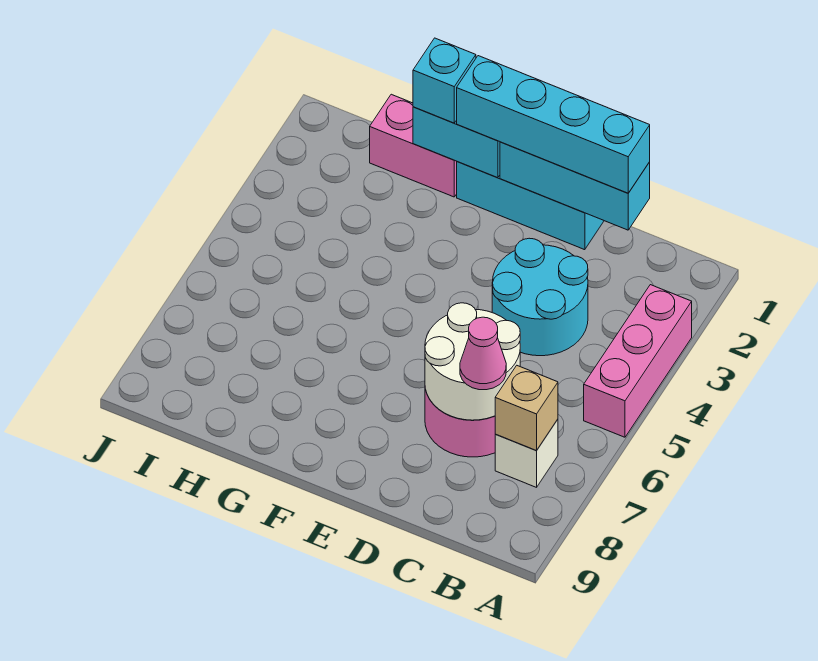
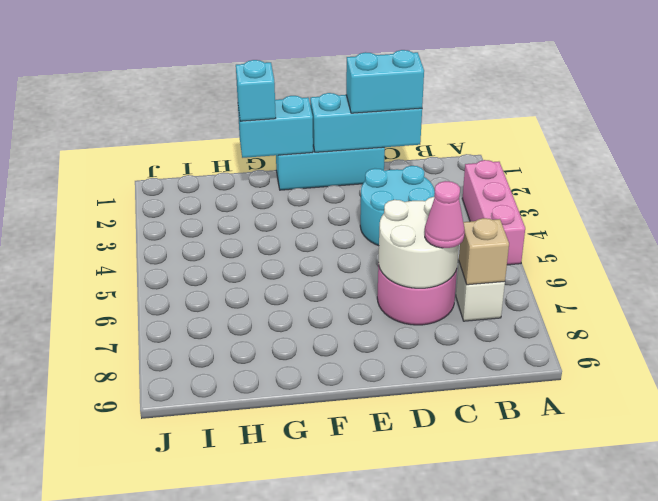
cyan brick C1:F1 level 3 -> cyan brick C1:D1 level 3
pink brick G1:H1 level 1 -> none

